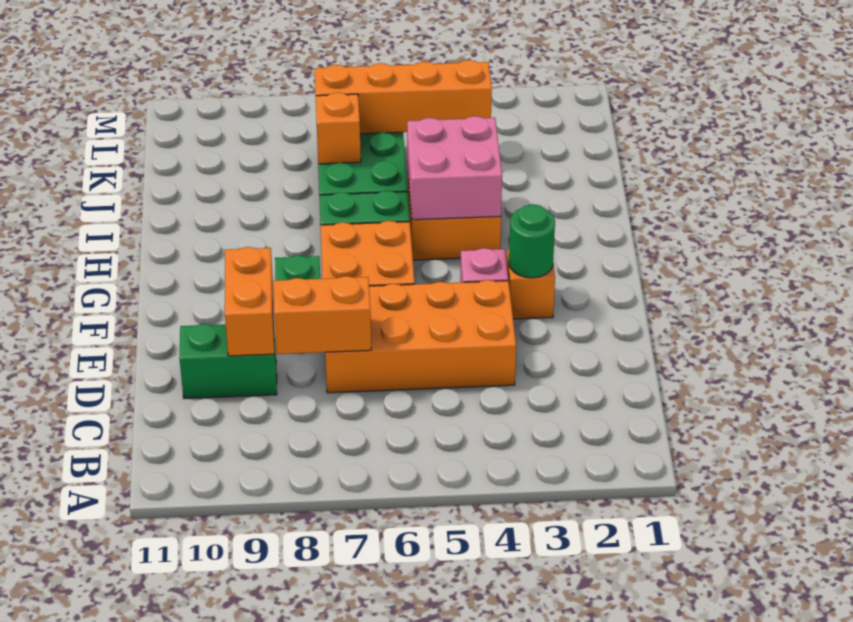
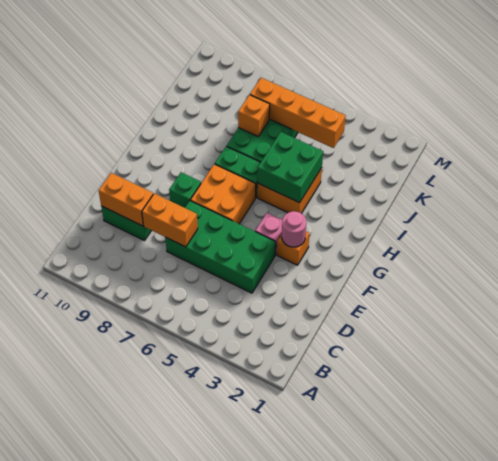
orange brick D4:E7 level 1 -> green brick D4:E7 level 1
orange brick D9:E9 level 2 -> orange brick D9:D10 level 2
green round brick F3 level 2 -> pink round brick F3 level 2
pink brick H4:I5 level 2 -> green brick H4:I5 level 2

